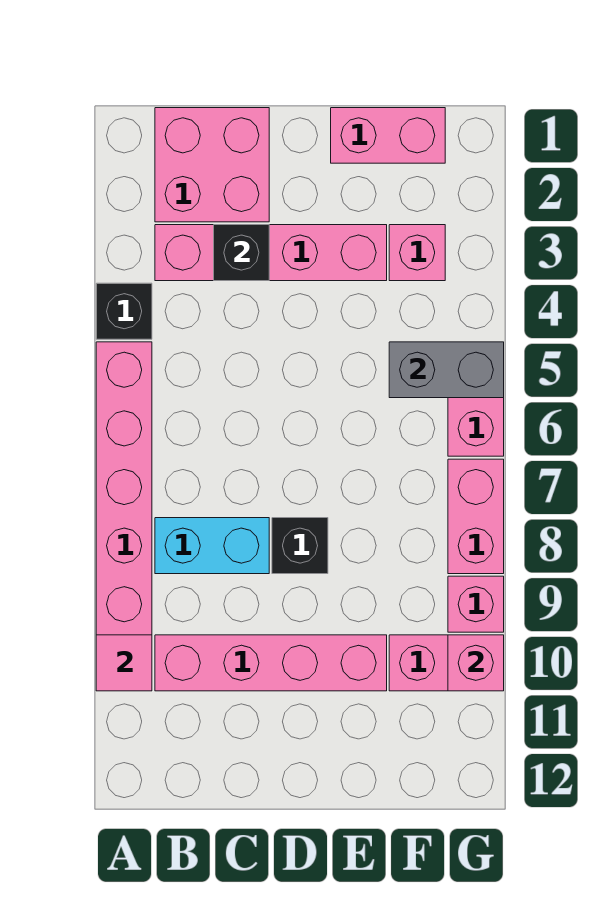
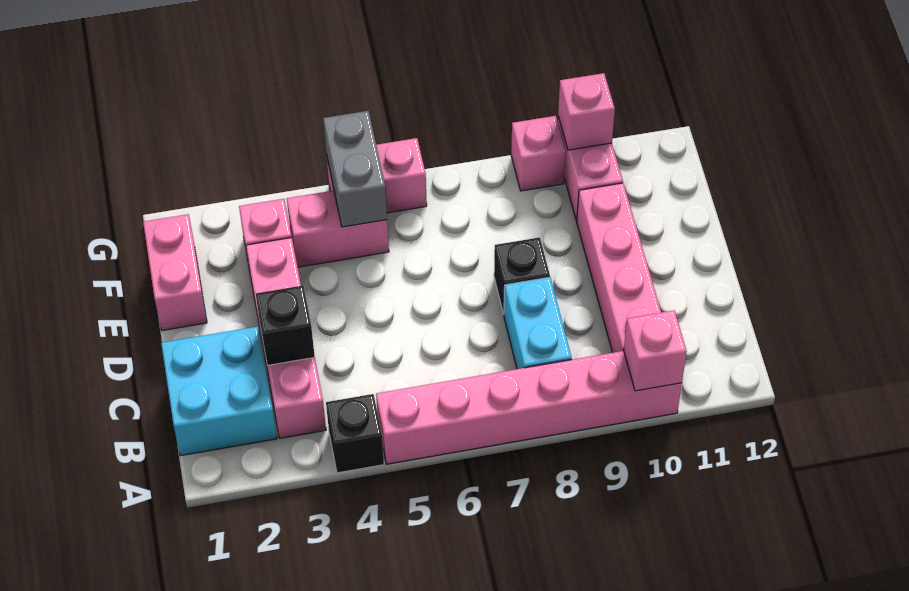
pink tile A10 level 2 -> pink brick A10 level 2
pink brick B1:C2 level 1 -> cyan brick B1:C2 level 1
pink brick G7:G8 level 1 -> pink brick F4:F5 level 1

